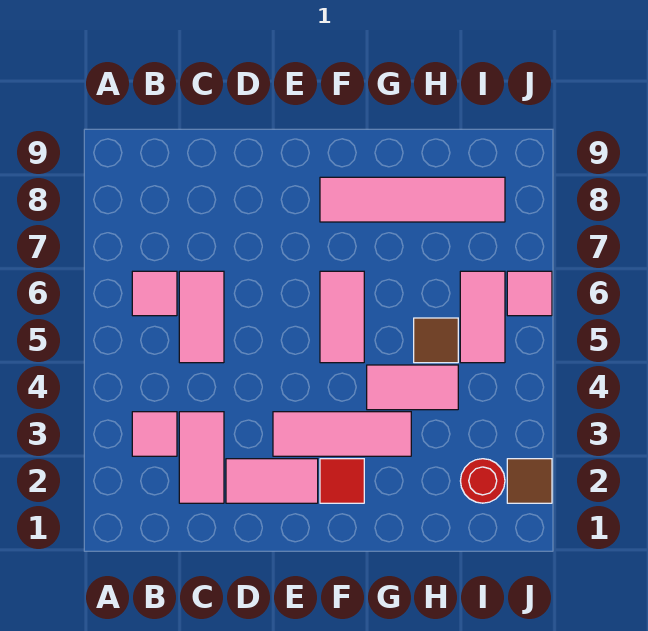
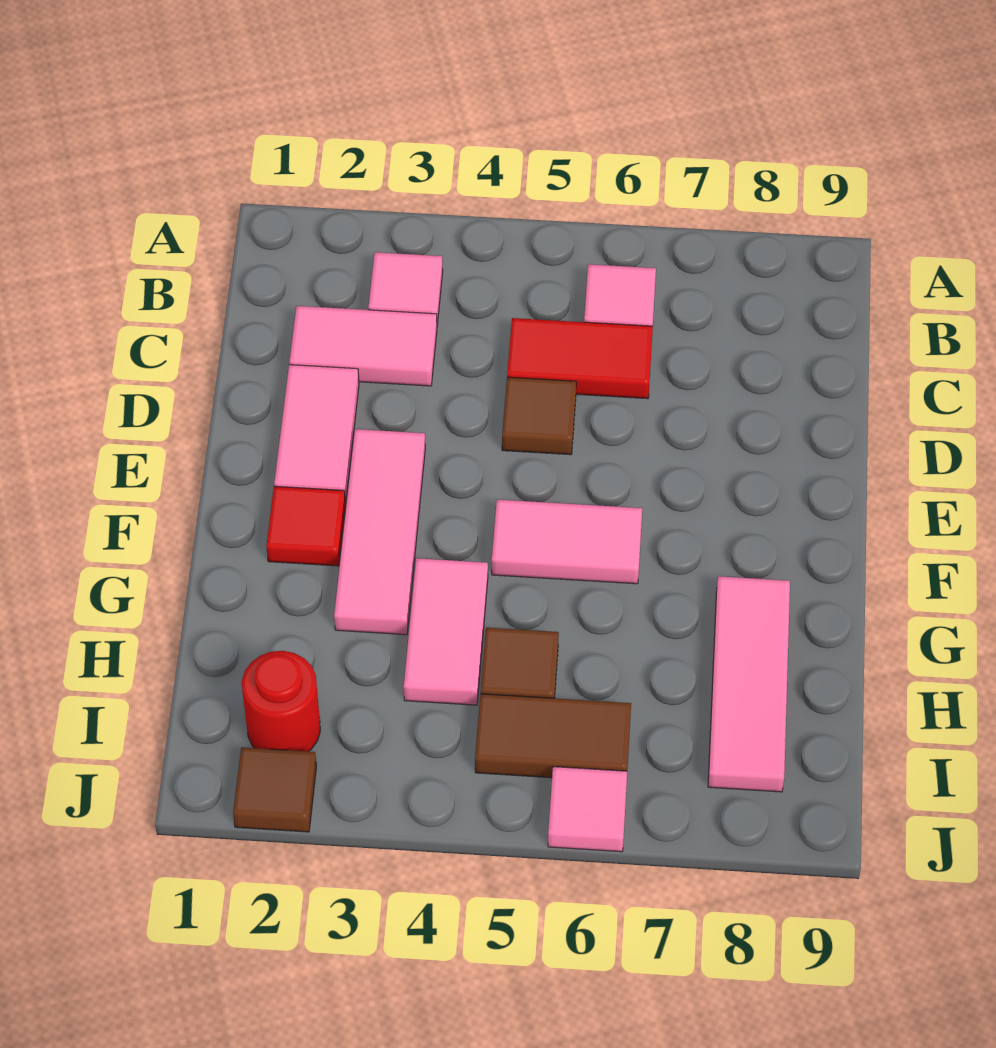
pink tile C5:C6 level 1 -> red tile C5:C6 level 1
none -> brown tile D5 level 1
pink tile F8:I8 level 1 -> pink tile G8:I8 level 1
pink tile I5:I6 level 1 -> brown tile I5:I6 level 1

